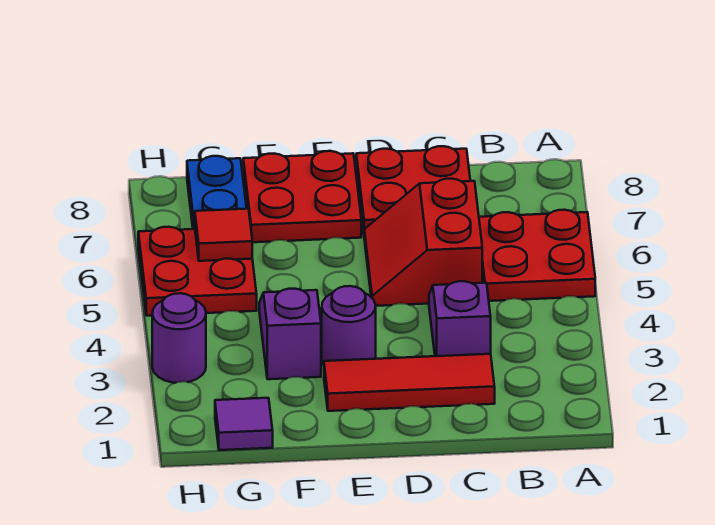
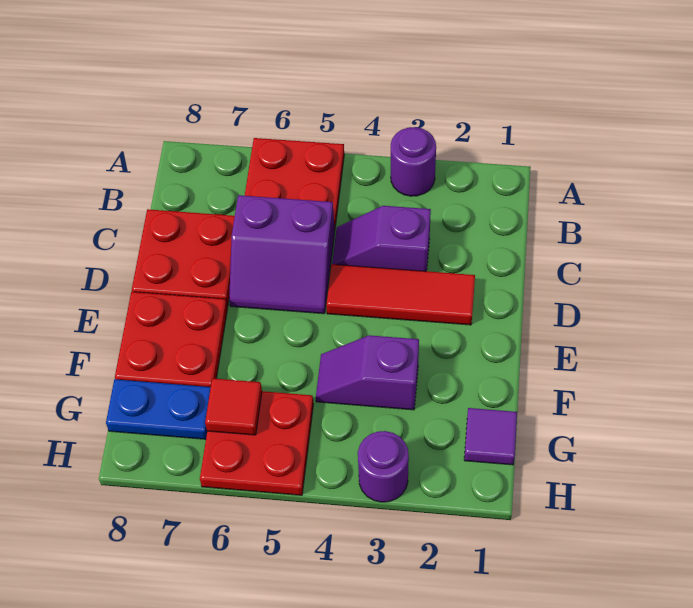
red tile C2:E2 level 1 -> red tile D2:D4 level 1
red slope C5:D6 level 1 top C -> purple slope C5:D6 level 1 top C
purple round brick E3 level 1 -> purple round brick A3 level 1

